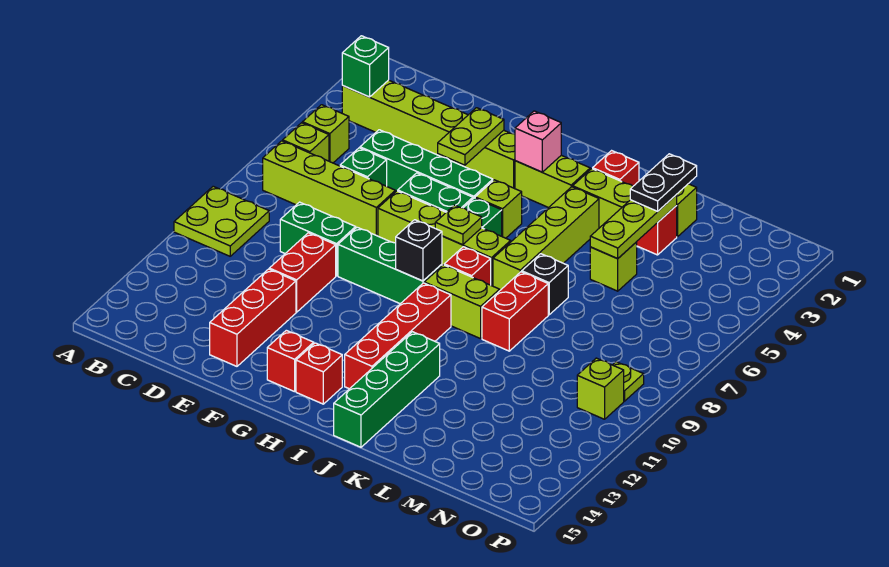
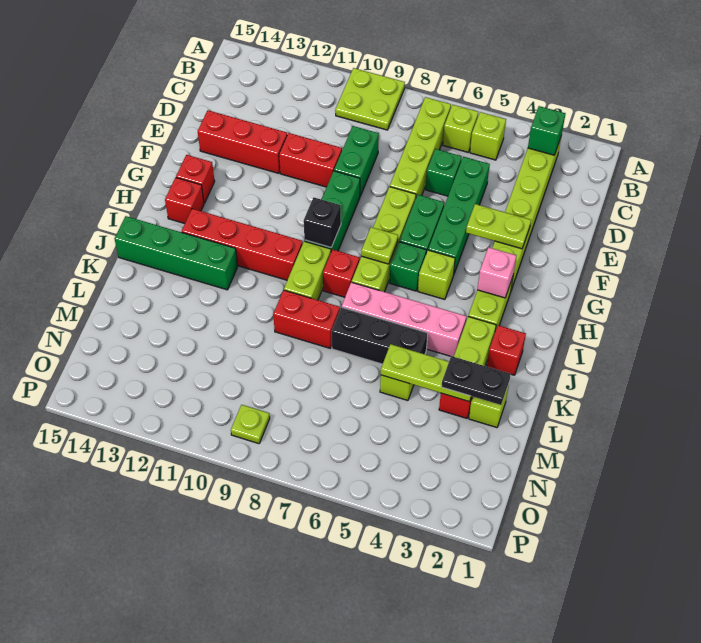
lime brick J4:J7 level 1 -> pink brick J4:J7 level 1
black brick K7 level 1 -> black brick K5:K7 level 1
lime brick O10 level 1 -> none

